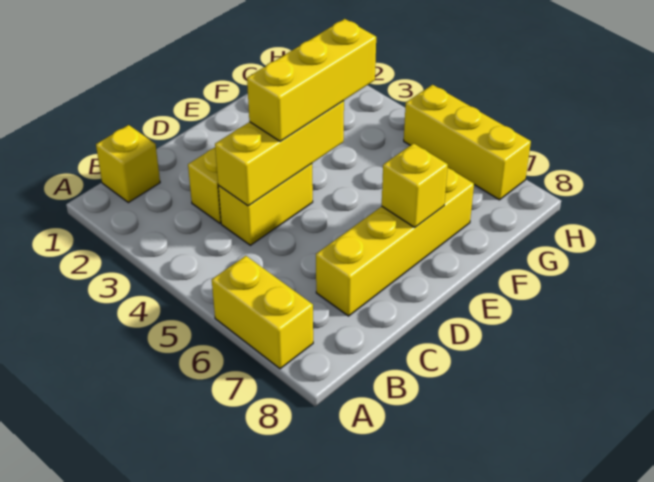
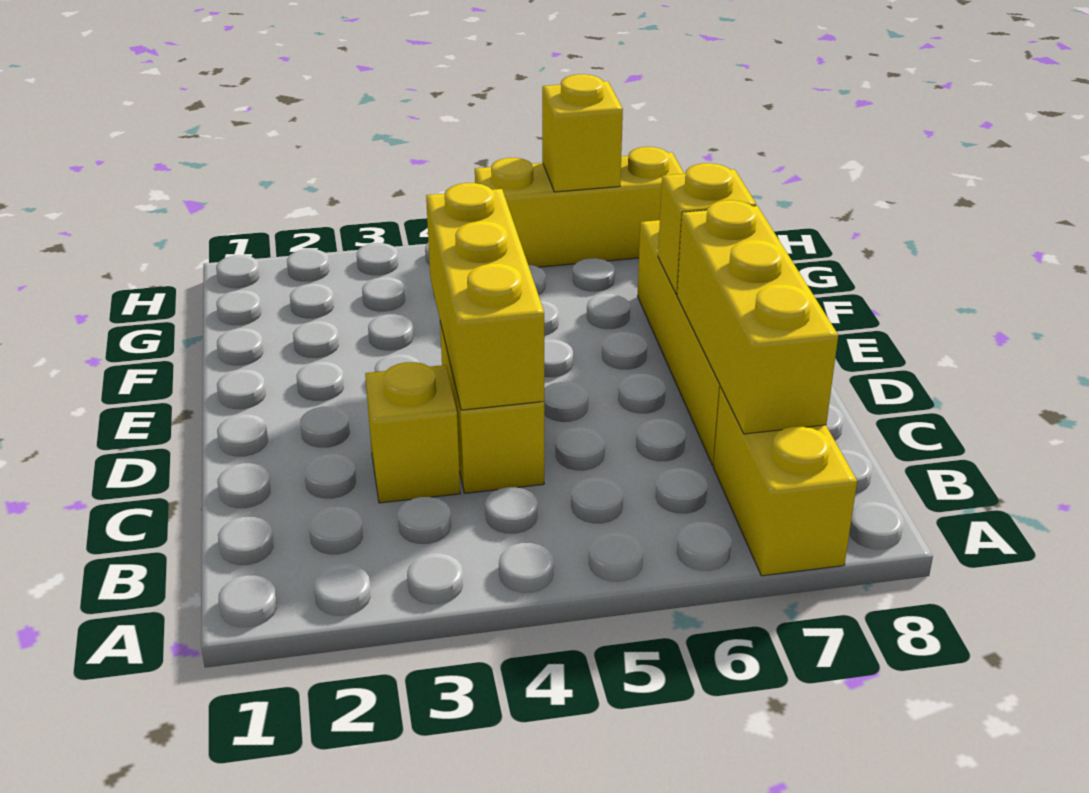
yellow brick A6:A7 level 1 -> yellow brick A7:B7 level 1
yellow brick B1 level 1 -> yellow brick H6 level 2
yellow brick D4:F4 level 3 -> yellow brick B7:D7 level 2

